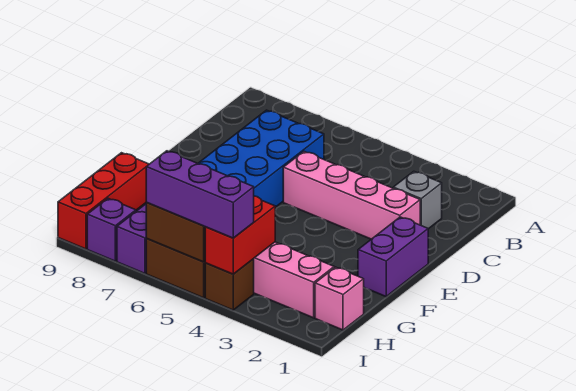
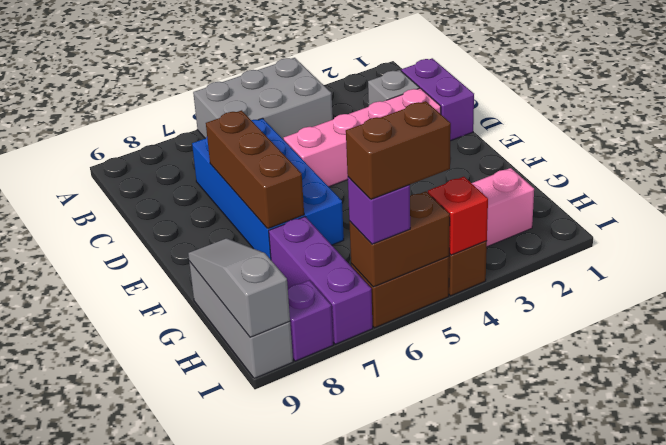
none -> grey brick A4:B6 level 1
none -> brown brick D7:F7 level 2
purple brick E1:F1 level 1 -> purple brick C1:D1 level 1
red brick G9:I9 level 1 -> grey brick G9:I9 level 1
none -> grey slope G9:I9 level 2 top I
pink brick H1 level 1 -> none
red brick H4:I4 level 2 -> red brick I4 level 2
purple brick I4:I6 level 3 -> purple brick I6 level 3
none -> brown brick I5:I6 level 4

